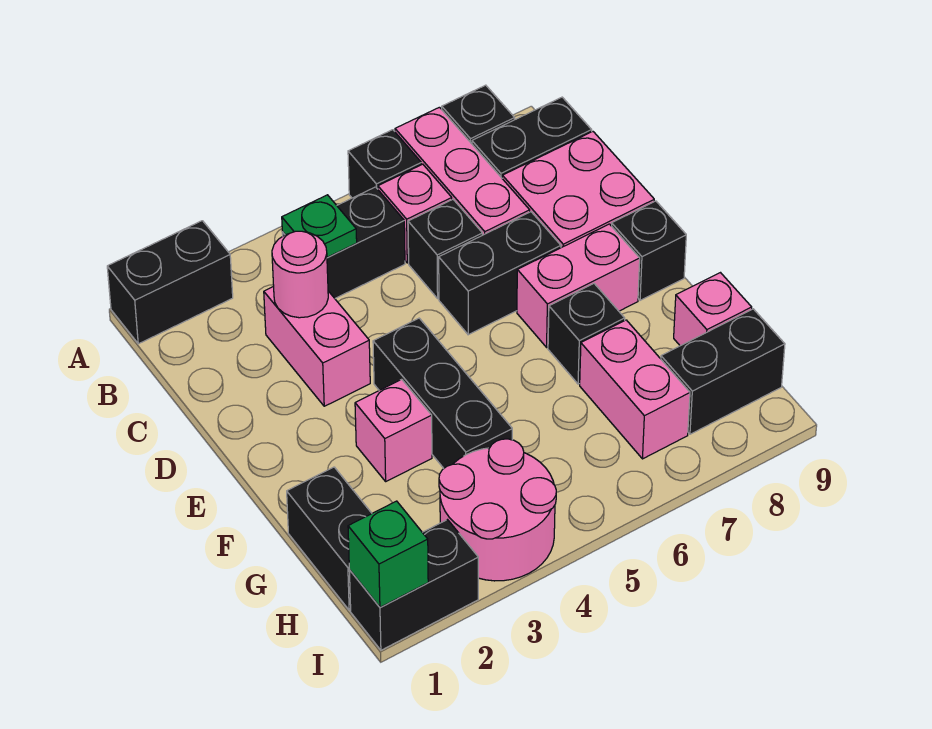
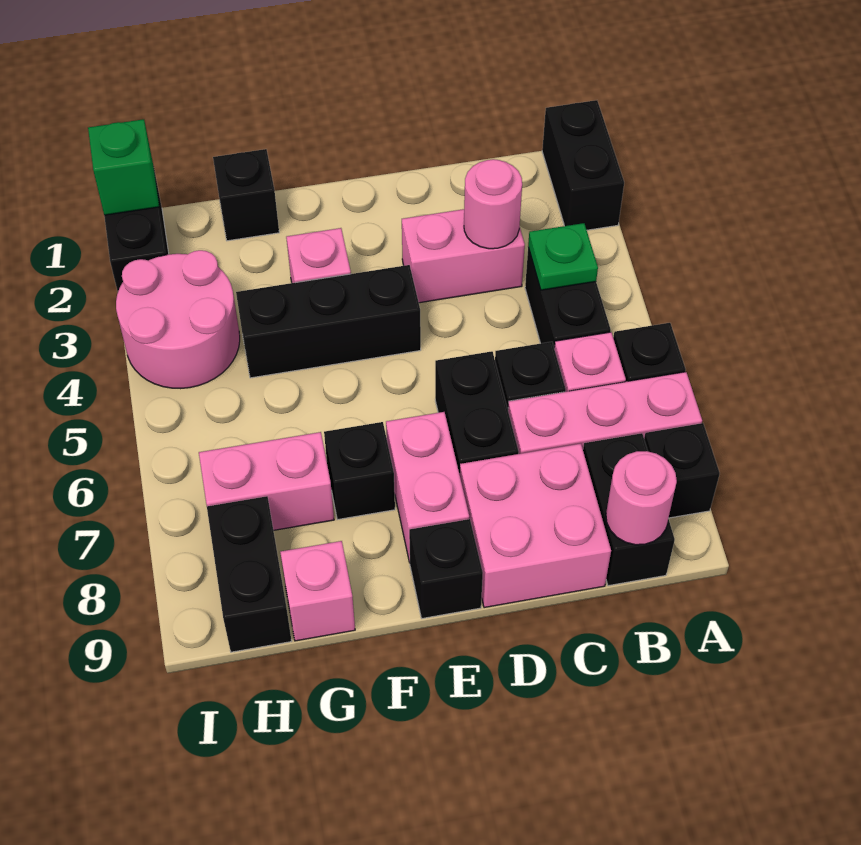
none -> pink round brick B9 level 2
black brick G1:H1 level 1 -> black brick G1 level 1

